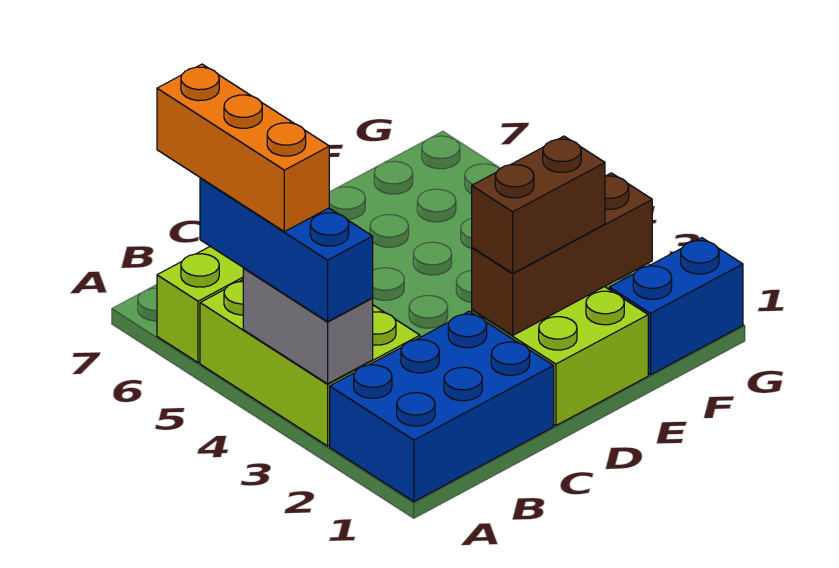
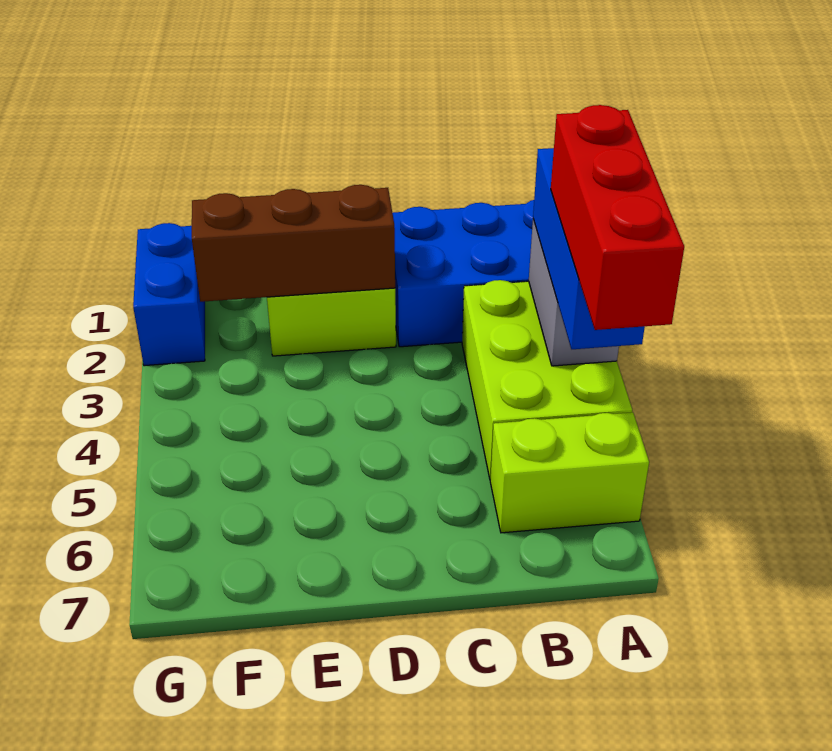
orange brick A4:A6 level 4 -> red brick A4:A6 level 4
brown brick D2:E2 level 3 -> none
blue brick F1:G1 level 1 -> blue brick G1:G2 level 1

